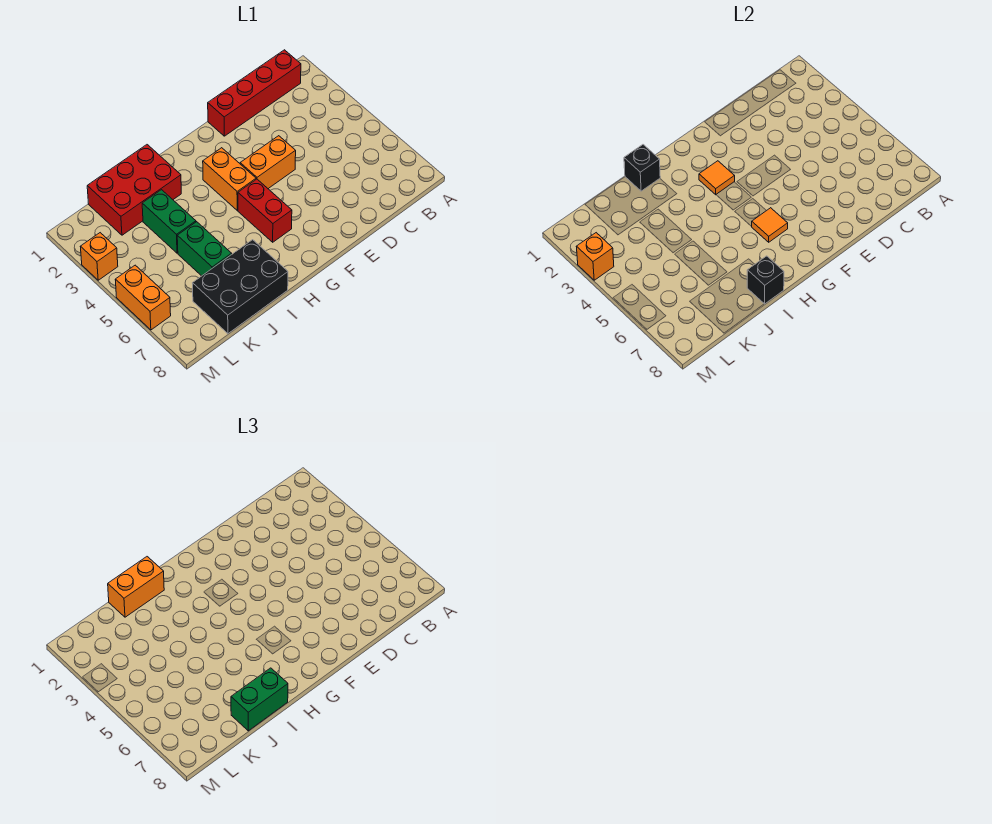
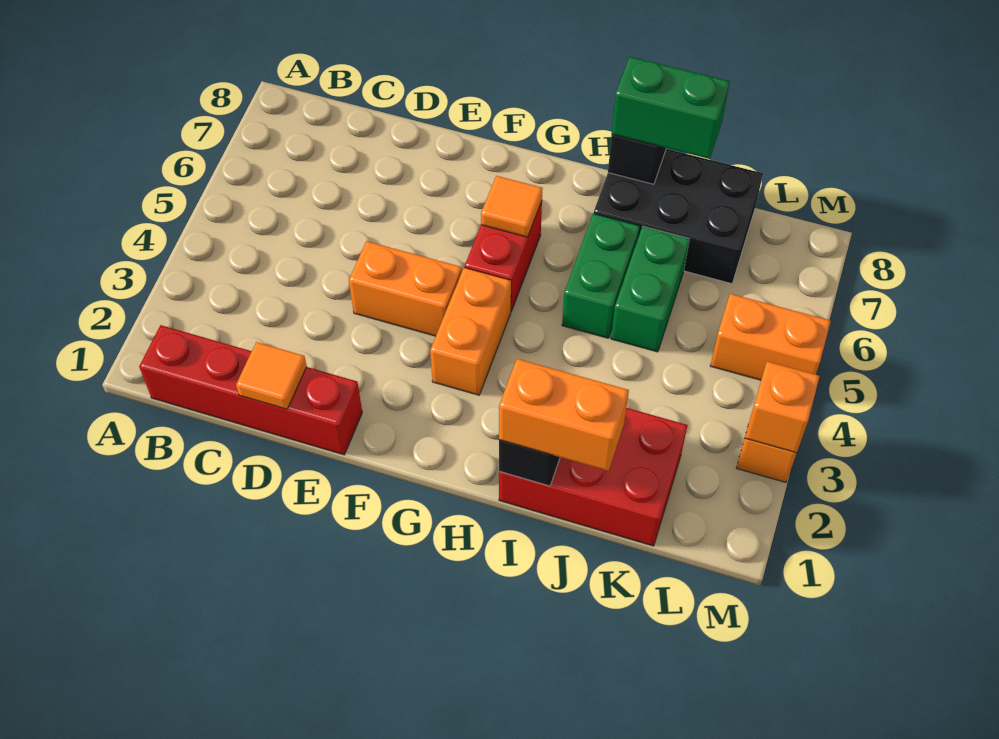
orange tile G3 level 2 -> orange tile D1 level 2
green brick J3:J4 level 1 -> green brick I5:I6 level 1
orange brick M5:M6 level 1 -> orange brick L5:M5 level 1

